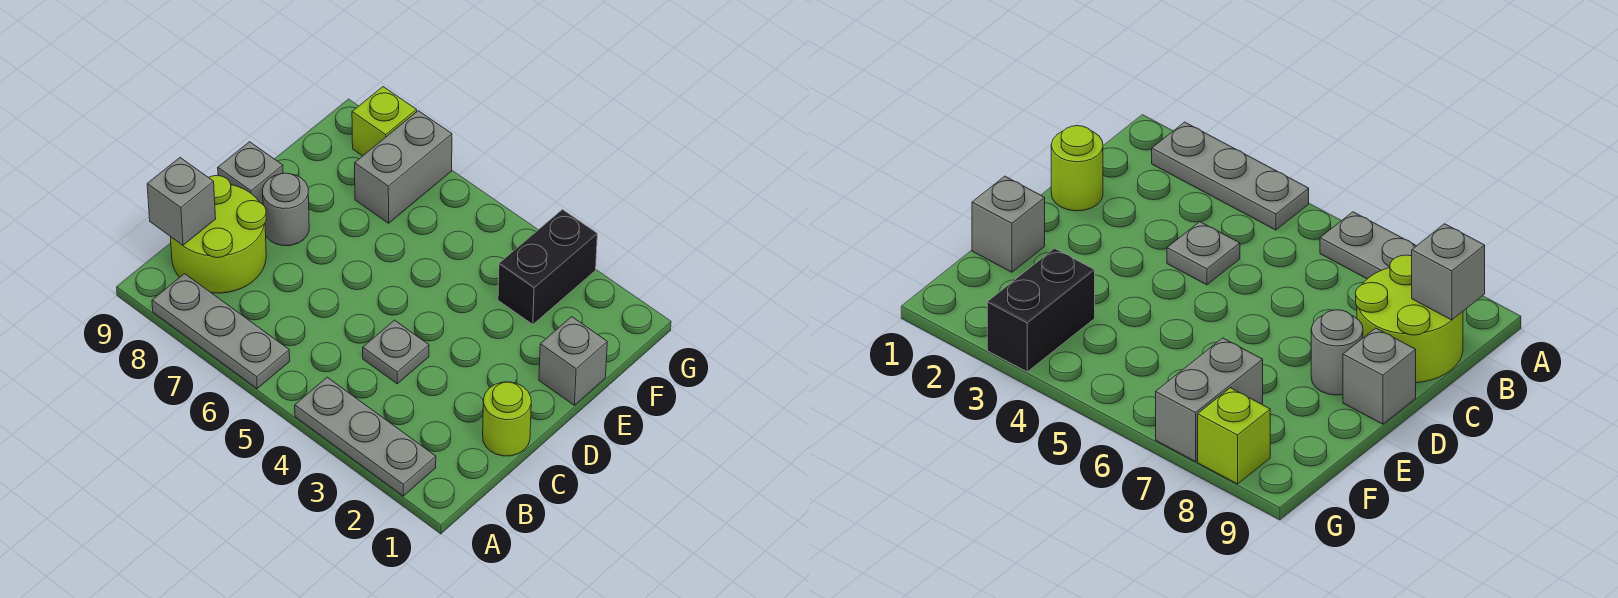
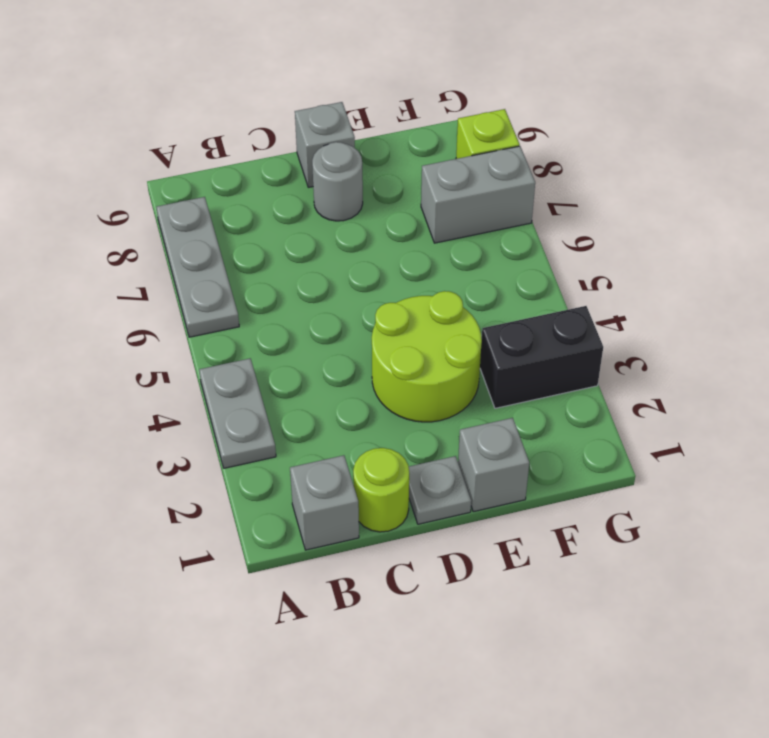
grey plate A2:A4 level 1 -> grey plate A3:A4 level 1
lime round brick B8:C9 level 1 -> lime round brick D3:E4 level 1
grey brick B9 level 2 -> grey brick B1 level 1
grey plate C4 level 1 -> grey plate D1 level 1

